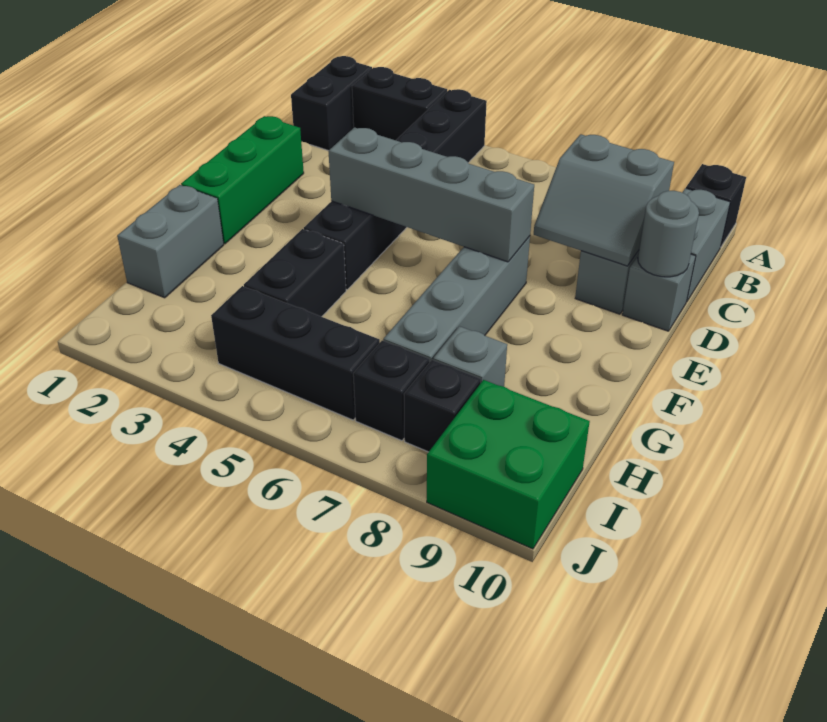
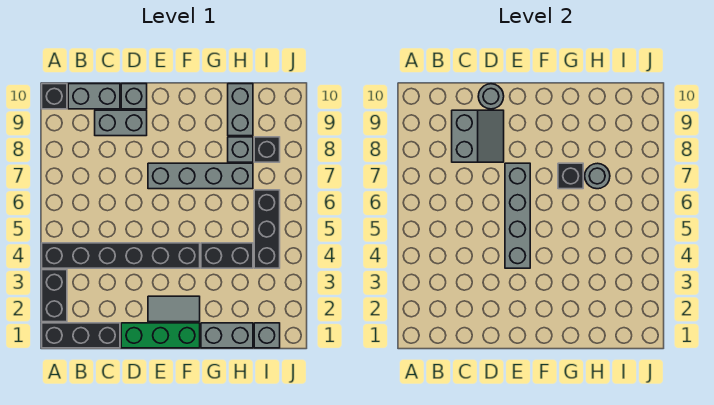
black brick A1:B1 level 1 -> black brick A1:C1 level 1
none -> grey tile E2:F2 level 1
none -> grey round brick H7 level 2
none -> grey brick H9:H10 level 1
none -> grey brick I1 level 1
black brick I7 level 1 -> black brick G7 level 2
green brick I9:J10 level 1 -> none

